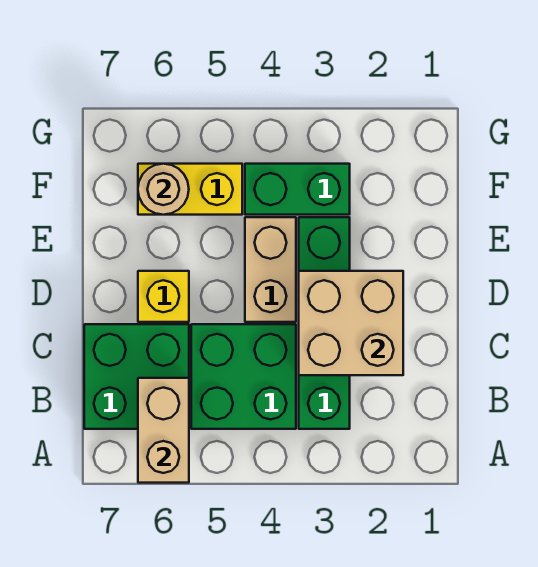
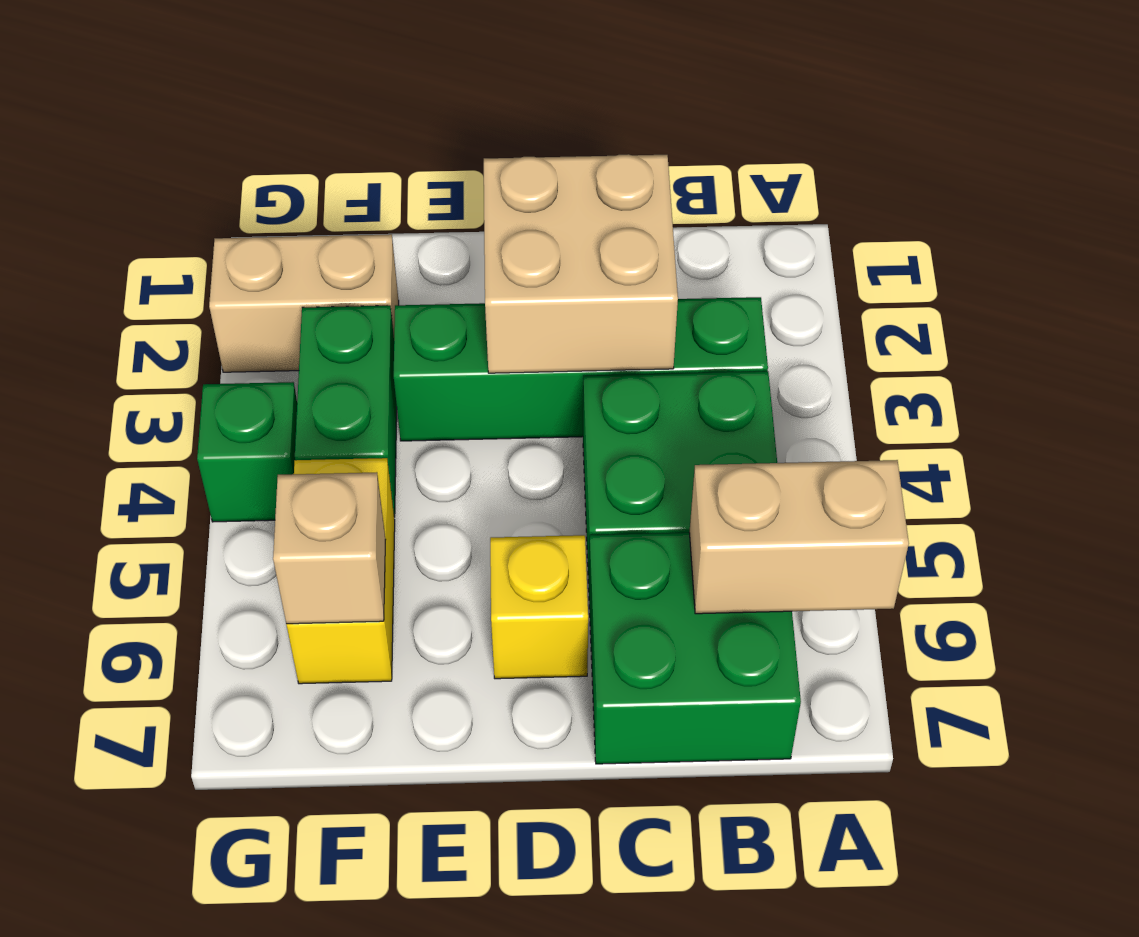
tan brick D4:E4 level 1 -> tan brick F2:G2 level 1
tan round brick F6 level 2 -> tan brick F6 level 2
none -> green brick G4 level 1

